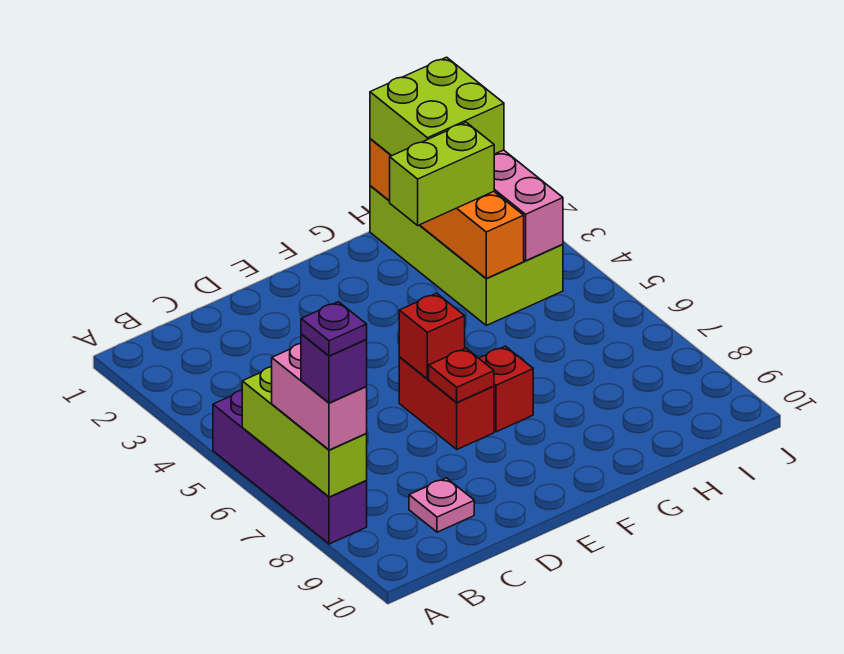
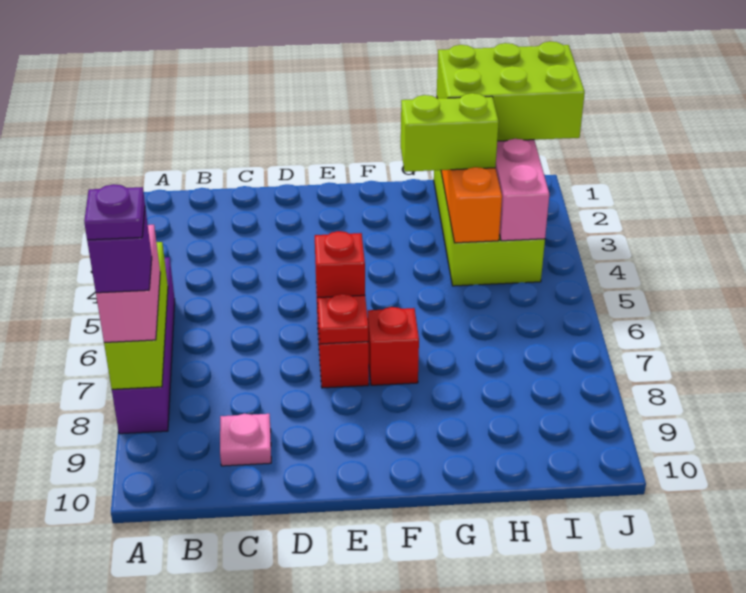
lime brick H1:I2 level 3 -> lime brick H1:J2 level 3

